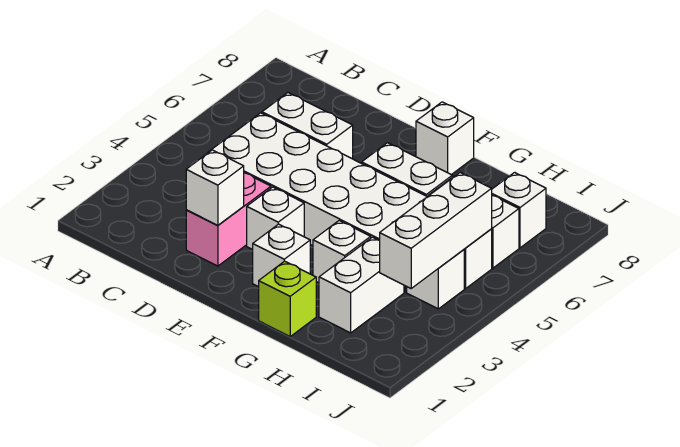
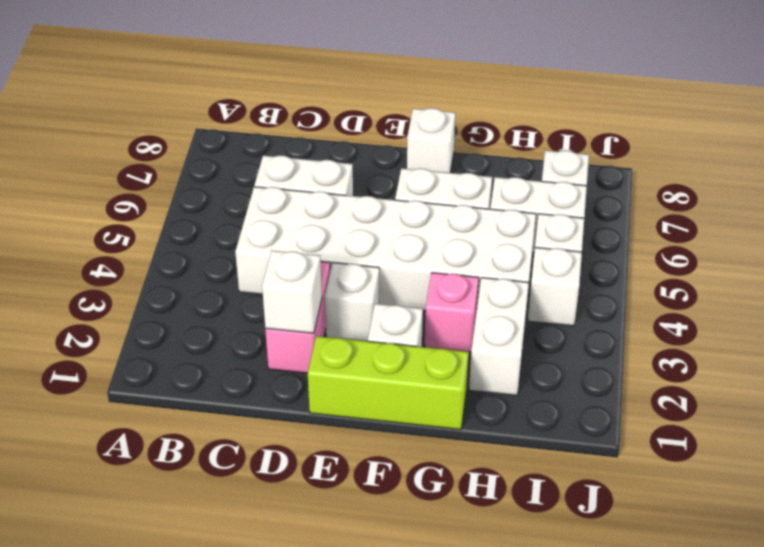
lime brick G1 level 1 -> lime brick E1:G1 level 1
white brick G3 level 1 -> pink brick G3 level 1
white brick I3:I5 level 2 -> none

